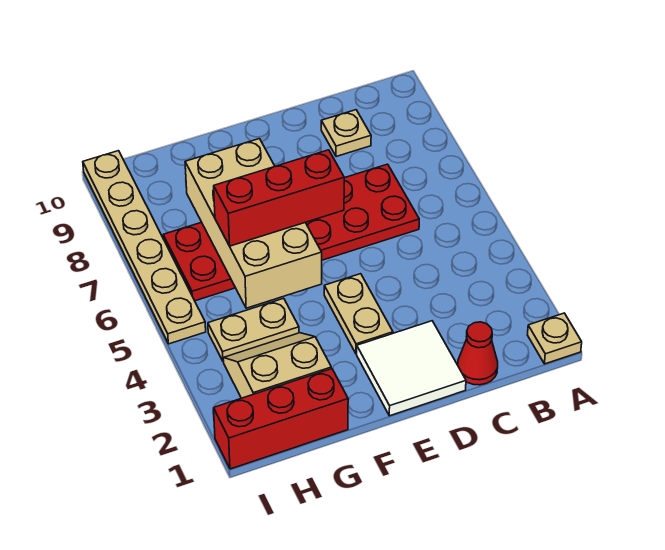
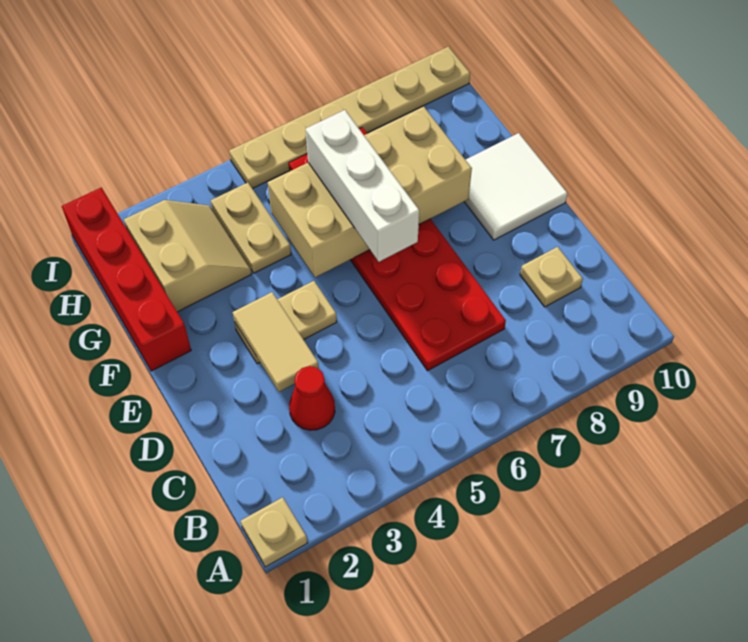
red cone C1 level 1 -> red cone C3 level 1
white tile D1:E2 level 1 -> white tile E9:F10 level 1
none -> tan tile D3:E3 level 2
red brick E6:G6 level 3 -> white brick E6:G6 level 3
red brick G1:I1 level 1 -> red brick F1:I1 level 1

